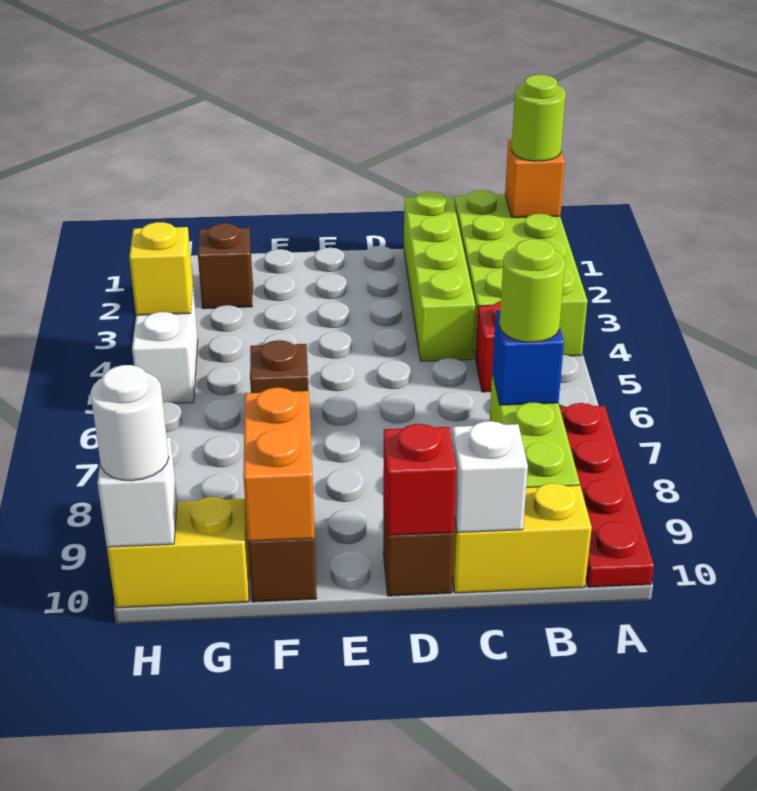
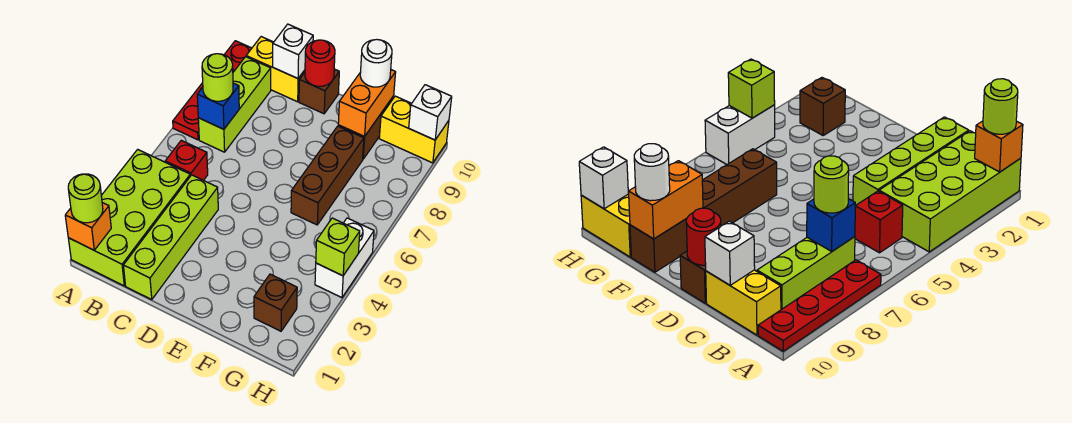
red brick D10 level 2 -> red round brick D10 level 2
brown brick F6 level 1 -> brown brick F6:F8 level 1
yellow brick H4 level 2 -> lime brick H4 level 2
white round brick H10 level 3 -> white round brick F10 level 3

